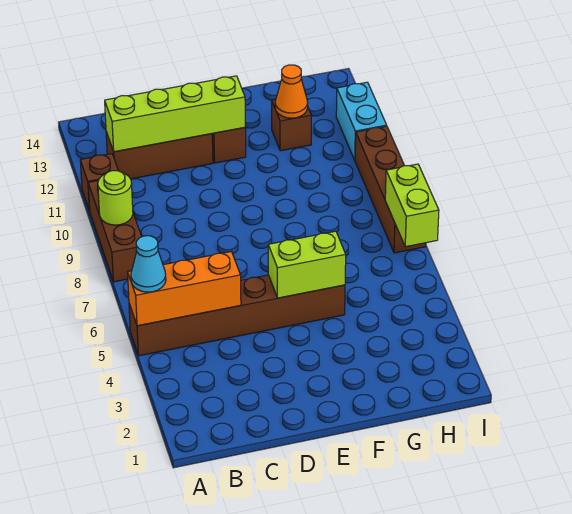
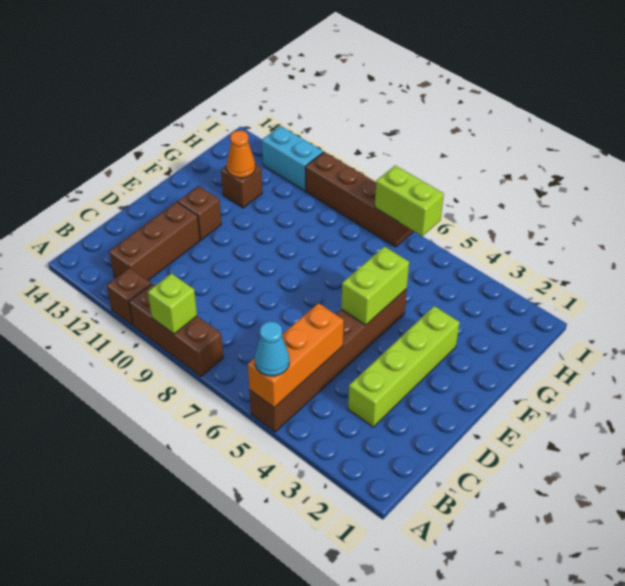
lime round brick A9 level 2 -> lime brick A9 level 2
lime brick B12:E12 level 2 -> lime brick C3:F3 level 1

